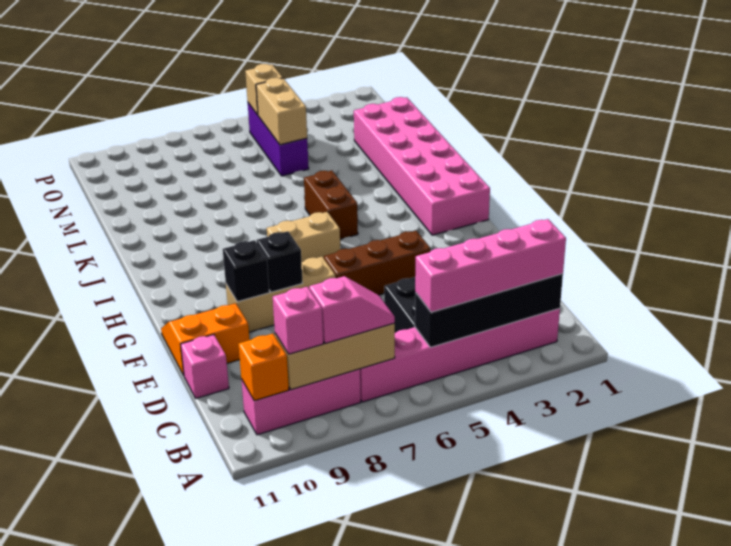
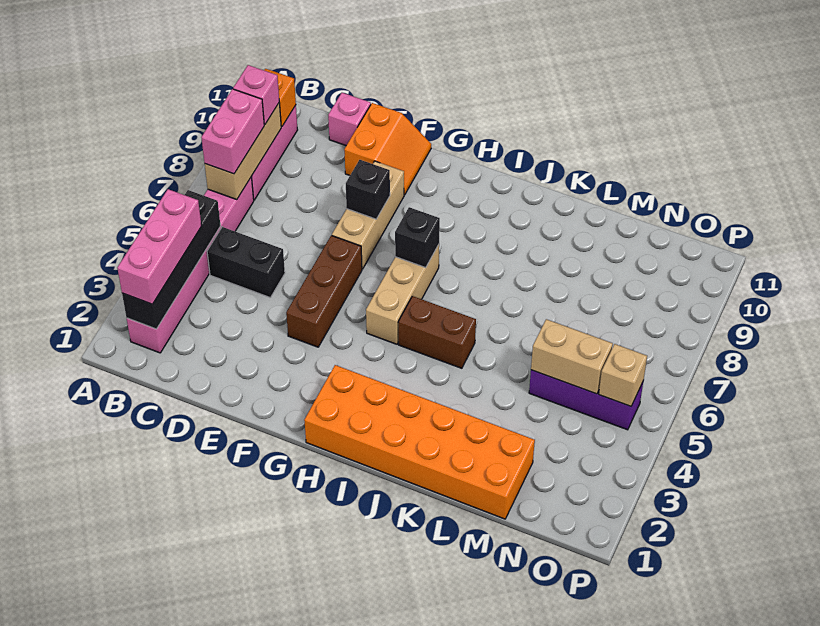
pink brick B2:B5 level 3 -> pink brick B2:B4 level 3
pink slope B7:B8 level 3 top 8 -> pink brick B7:B8 level 3
black brick F9 level 2 -> black brick H7 level 2
pink brick H1:M2 level 1 -> orange brick H1:M2 level 1
tan brick H6:H7 level 1 -> tan brick H5:H7 level 1

